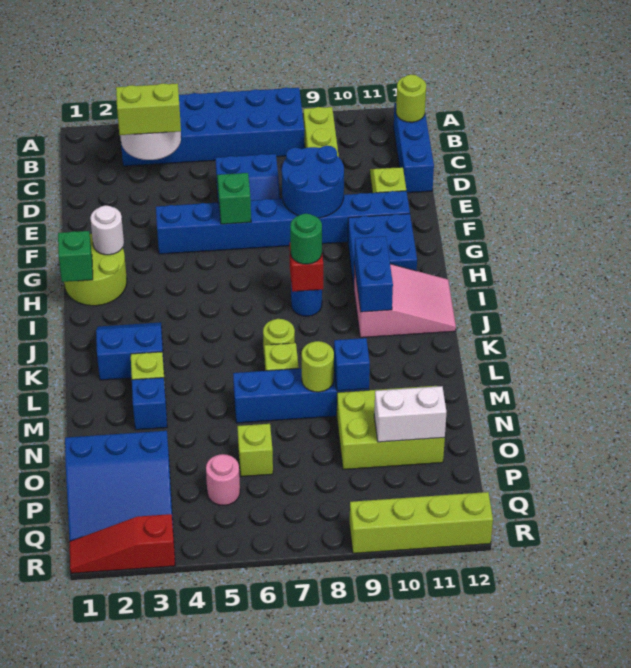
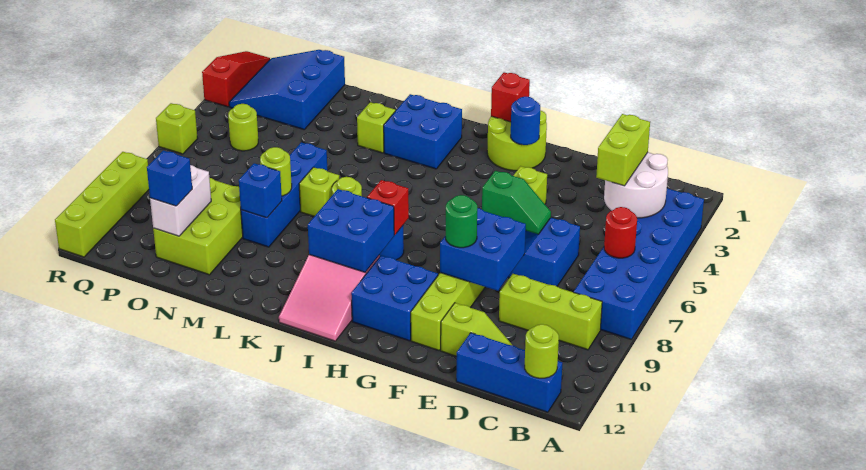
none -> red round brick B6 level 2
blue round brick E8:F9 level 2 -> blue brick E8:F9 level 2
blue brick F4:F11 level 1 -> lime brick F4:F11 level 1
white round brick G2 level 2 -> blue round brick G2 level 2
green brick H1 level 2 -> red brick H1 level 2
green round brick I8 level 3 -> green round brick F9 level 3
blue brick I10:J10 level 2 -> blue brick I9:J10 level 2
blue slope J2:K3 level 1 top K -> blue brick J2:K3 level 1
blue brick M3 level 1 -> blue brick O11 level 3
lime brick O6 level 1 -> lime brick R6 level 1
pink round brick P5 level 1 -> lime round brick P5 level 1

